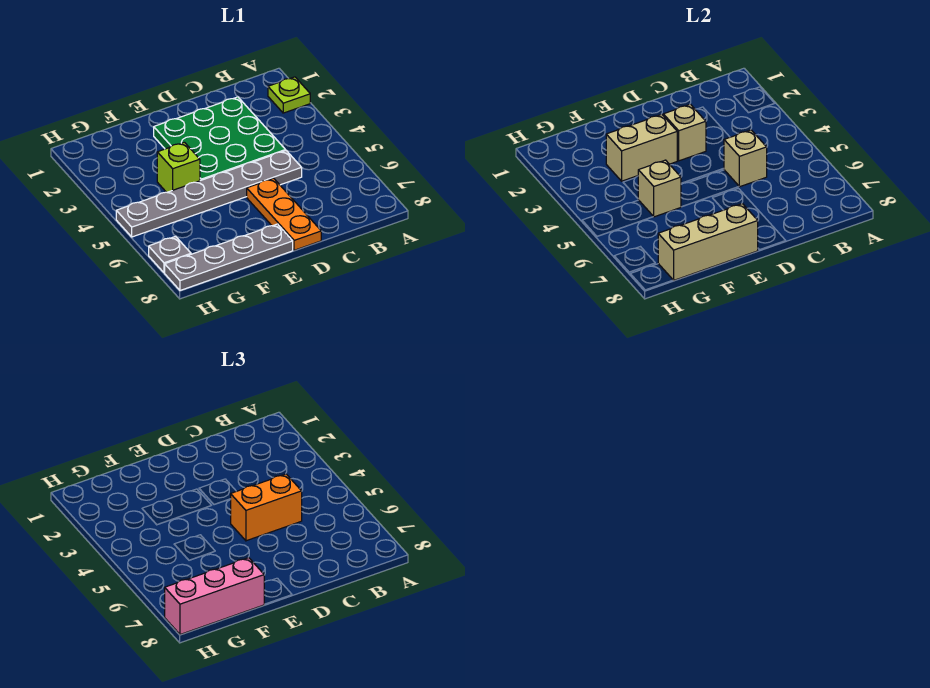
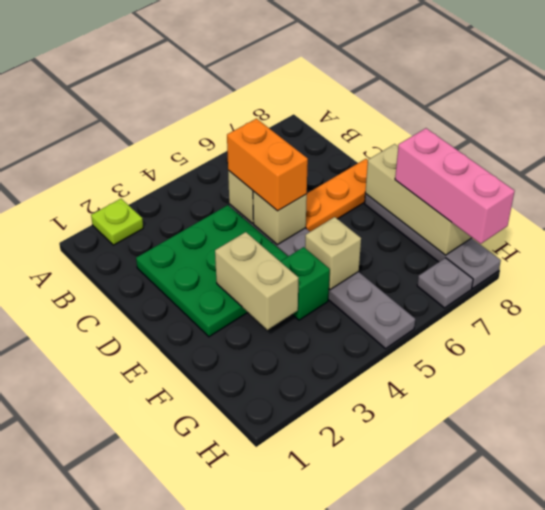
tan brick D3 level 2 -> tan brick D5 level 2
lime brick F4 level 1 -> green brick F4 level 1

